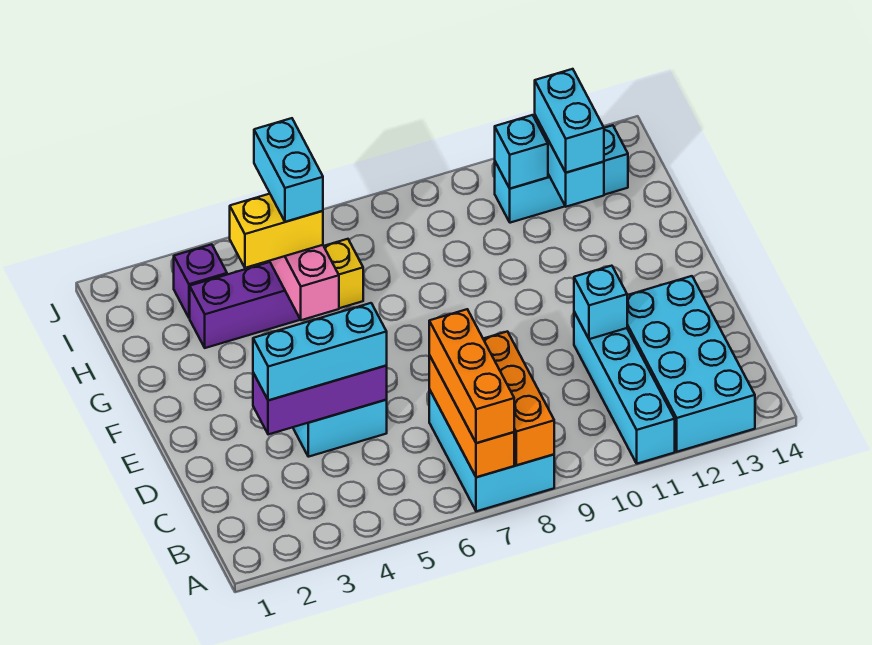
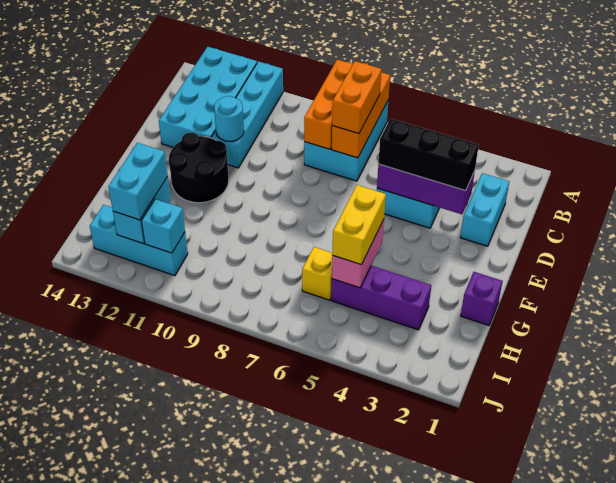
orange brick A7:C7 level 3 -> orange brick B7:C7 level 3
cyan brick D3:D5 level 3 -> black brick D3:D5 level 3
cyan brick D11 level 2 -> cyan round brick D11 level 2
none -> black round brick E11:F12 level 1
yellow brick H4:H5 level 3 -> yellow brick G5:H5 level 3
cyan brick H5:I5 level 4 -> cyan brick C2:D2 level 1
purple brick I3 level 1 -> purple brick G1 level 1

